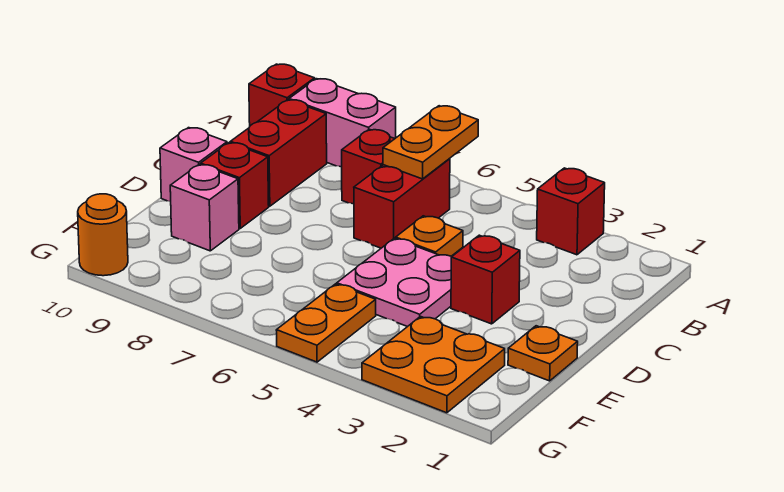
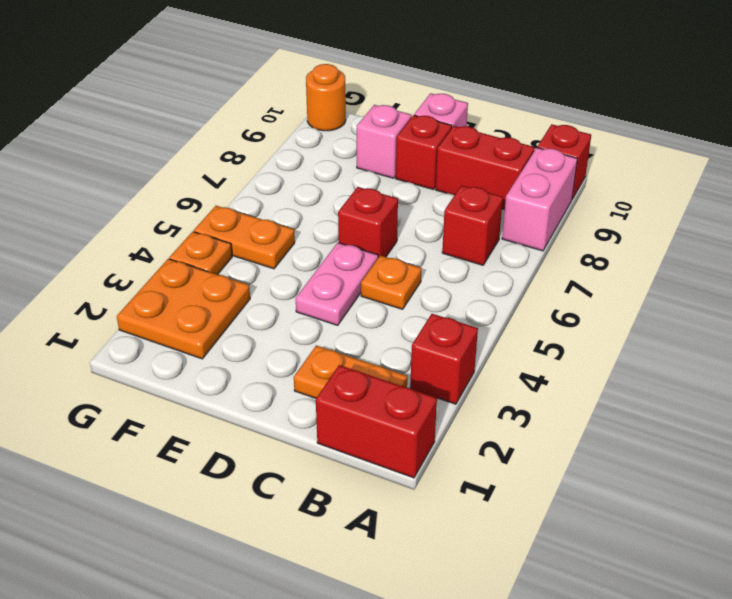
orange plate A6:B6 level 2 -> orange plate B2:C2 level 1
red brick B6:C6 level 1 -> red brick A1:B1 level 1
red brick D3 level 1 -> red brick D6 level 1
pink plate D4:E5 level 1 -> pink plate D4:D5 level 1
orange plate E1 level 1 -> orange plate G4 level 1

